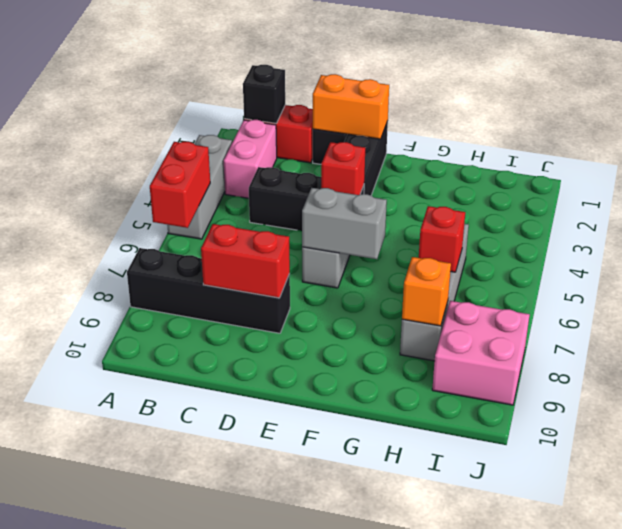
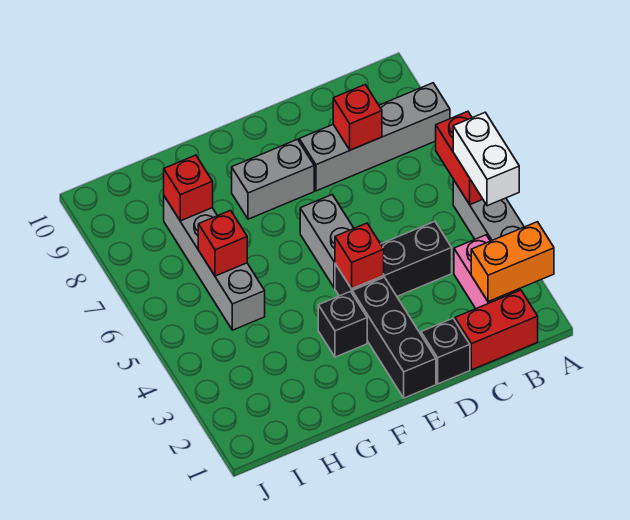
none -> white brick A4:A5 level 3
black brick A8:D8 level 1 -> grey brick A8:D8 level 1
black brick B1 level 2 -> black brick F3 level 1
red brick C8:D8 level 2 -> red brick C8 level 2
orange brick D1:E1 level 2 -> orange brick A2:B2 level 2
grey brick E6:F6 level 2 -> grey brick E8:F8 level 1
orange brick H8 level 2 -> red brick H8 level 2
pink brick I8:J9 level 1 -> none

